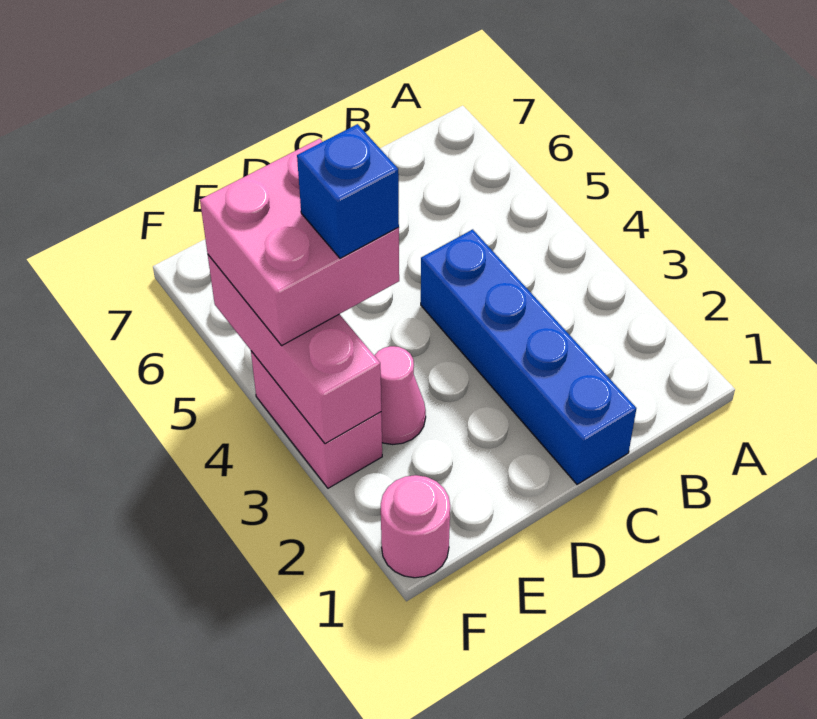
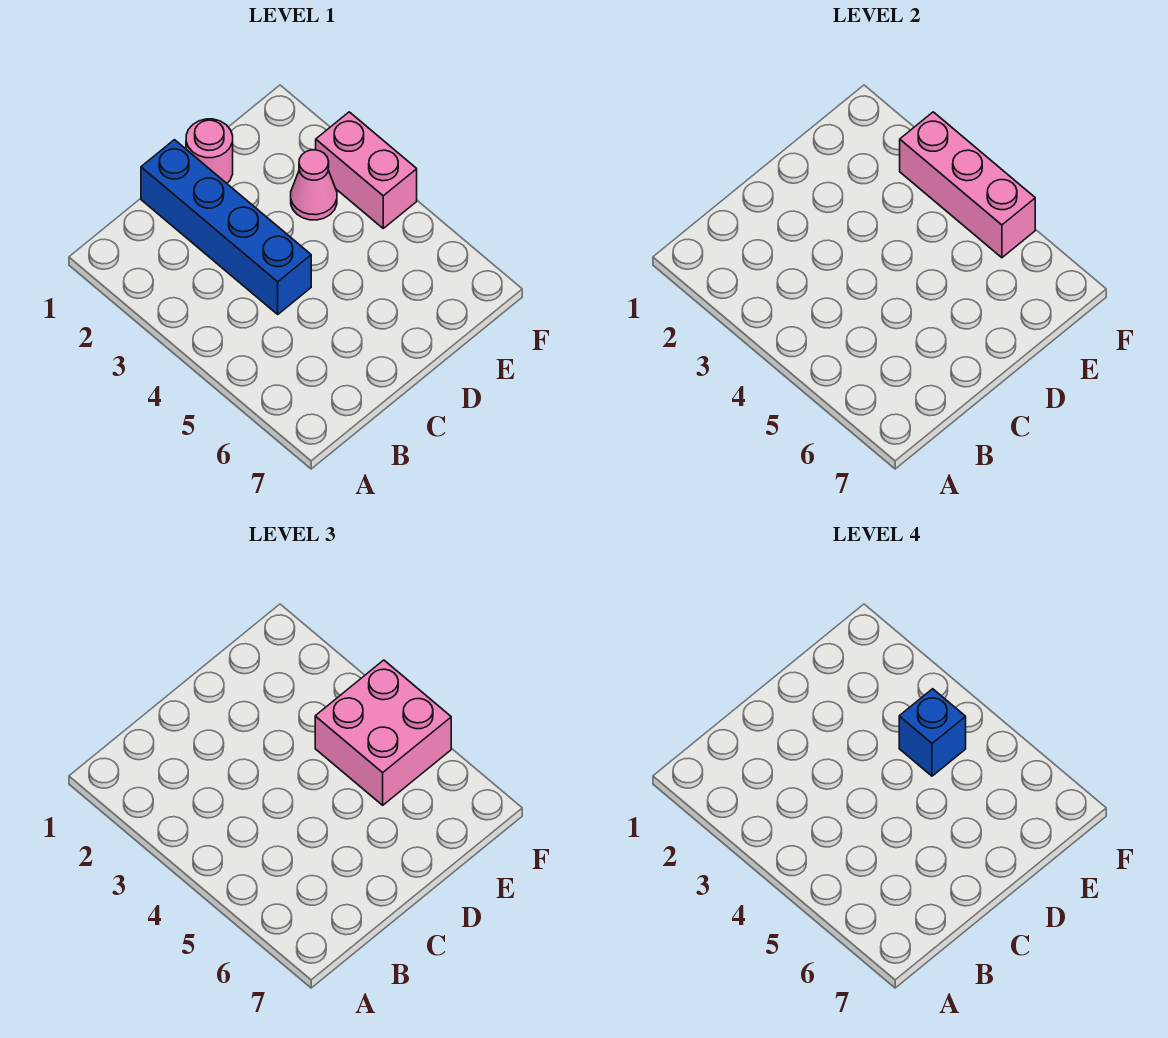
pink round brick F1 level 1 -> pink round brick D1 level 1

